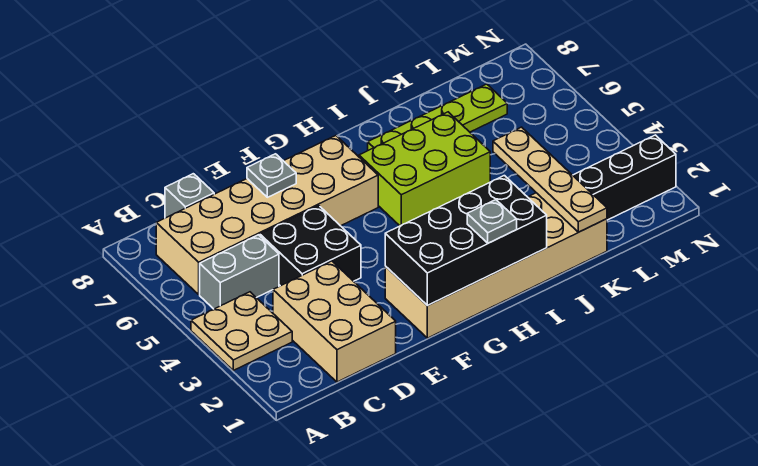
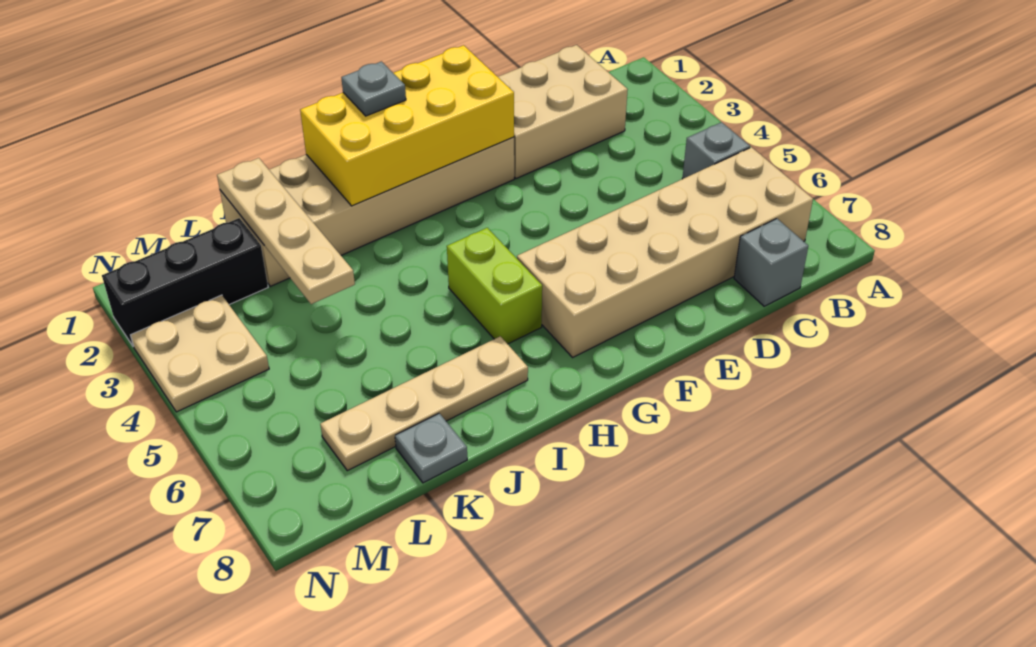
tan plate A3:B4 level 1 -> tan plate M3:N4 level 1
grey brick B5:C5 level 1 -> grey brick B5 level 1
tan brick C1:D3 level 1 -> tan brick C1:E2 level 1
black brick D4:E5 level 1 -> none
grey plate E7 level 2 -> grey plate K8 level 1
black brick F1:I2 level 2 -> yellow brick F1:I2 level 2
lime brick H5:J6 level 1 -> lime brick H5:H6 level 1
lime plate I7:L7 level 1 -> tan plate I7:L7 level 1

